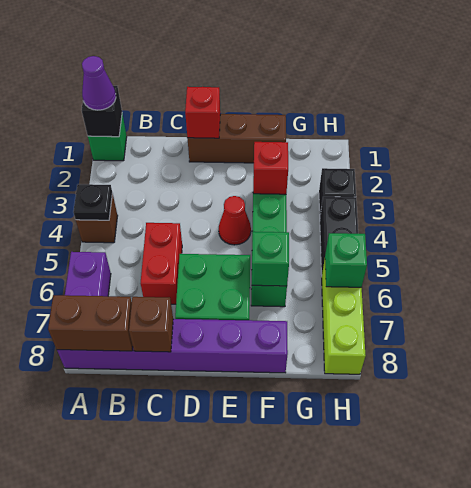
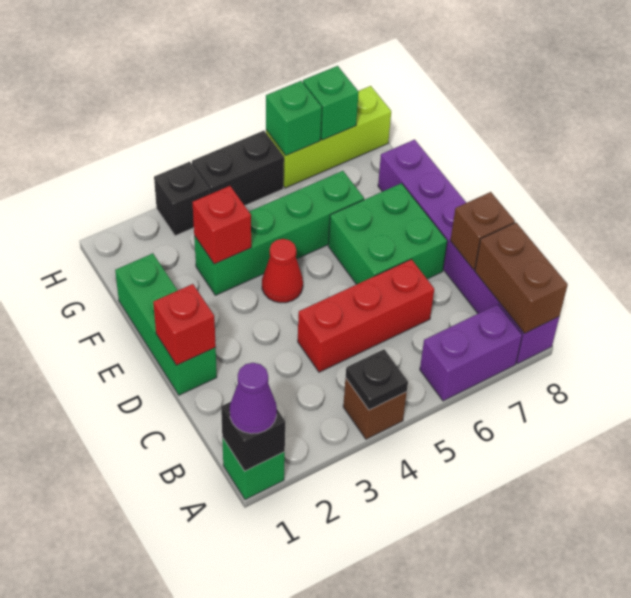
red brick C5:C6 level 1 -> red brick C4:C6 level 1
brown brick D1:F1 level 1 -> green brick D1:F1 level 1
green brick F6 level 2 -> green brick H7 level 2

